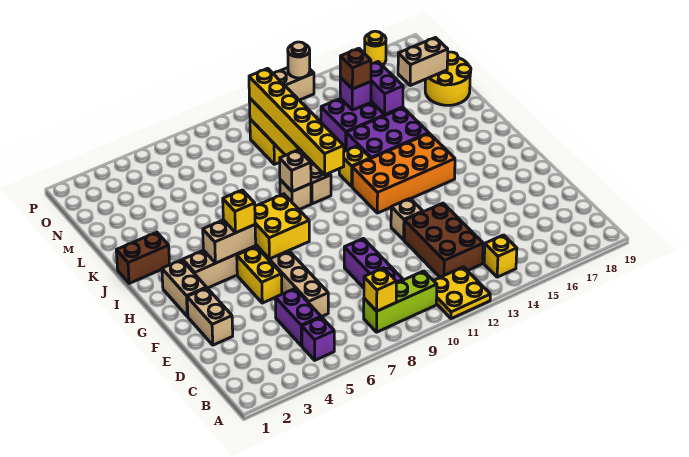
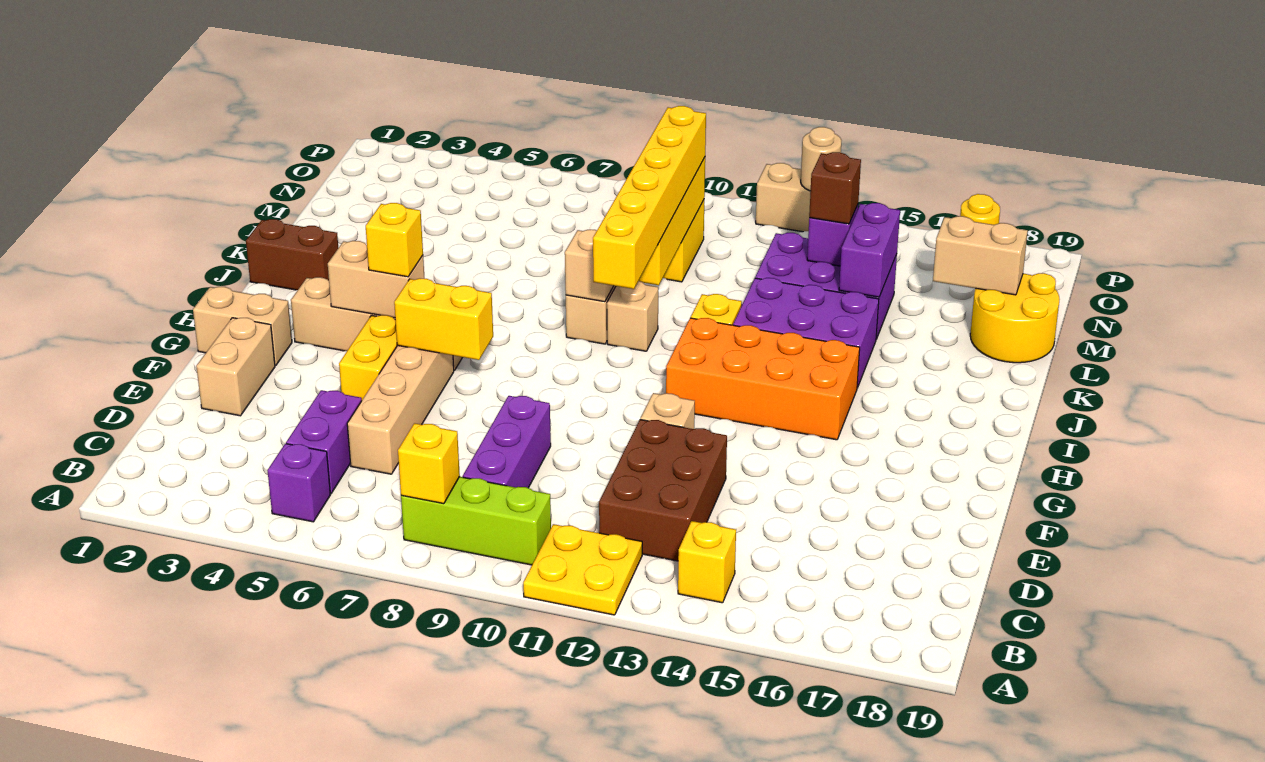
tan brick G2:H2 level 1 -> tan brick G1:G2 level 1
yellow brick G6:H7 level 2 -> yellow brick G6:G7 level 2

